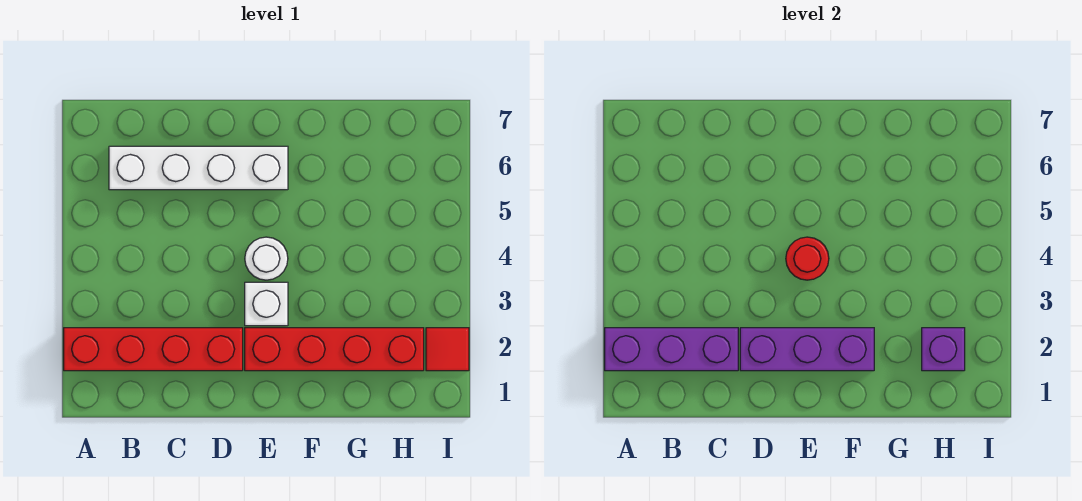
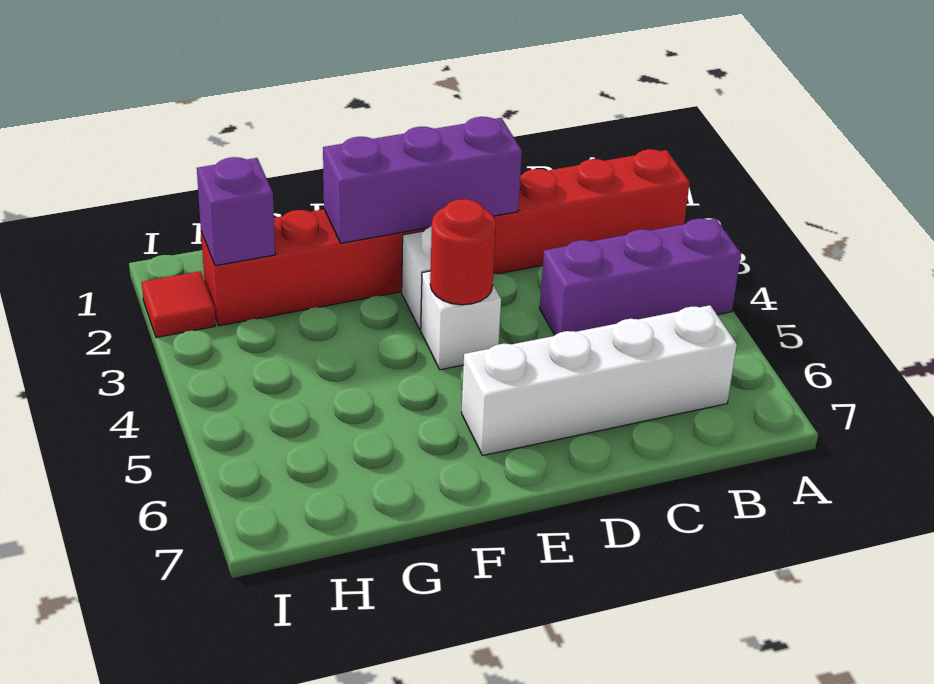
purple brick A2:C2 level 2 -> purple brick A4:C4 level 1
white round brick E4 level 1 -> white brick E4 level 1

